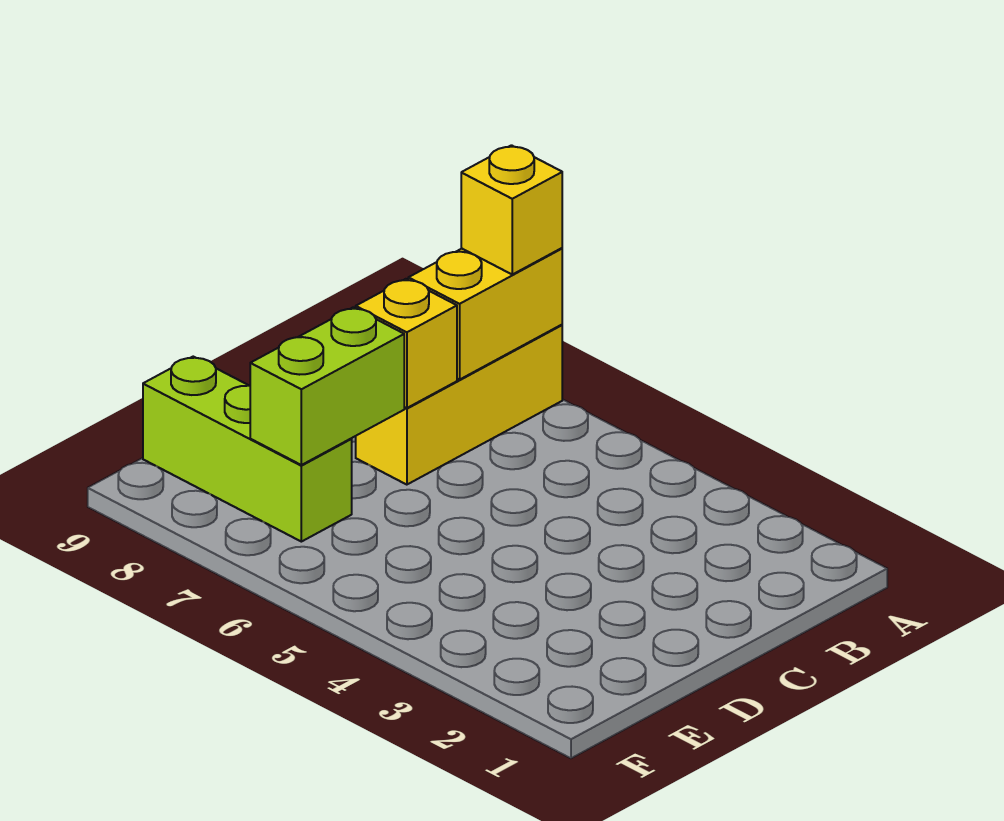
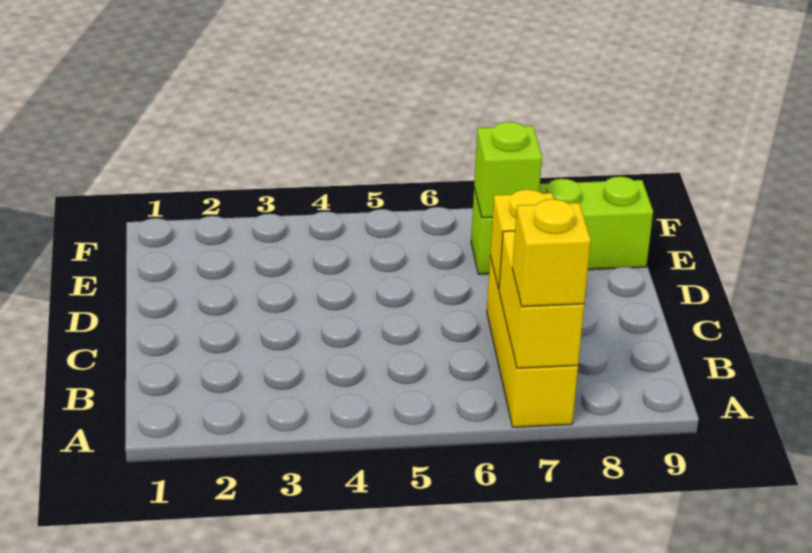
lime brick D7:E7 level 2 -> lime brick E7 level 2

